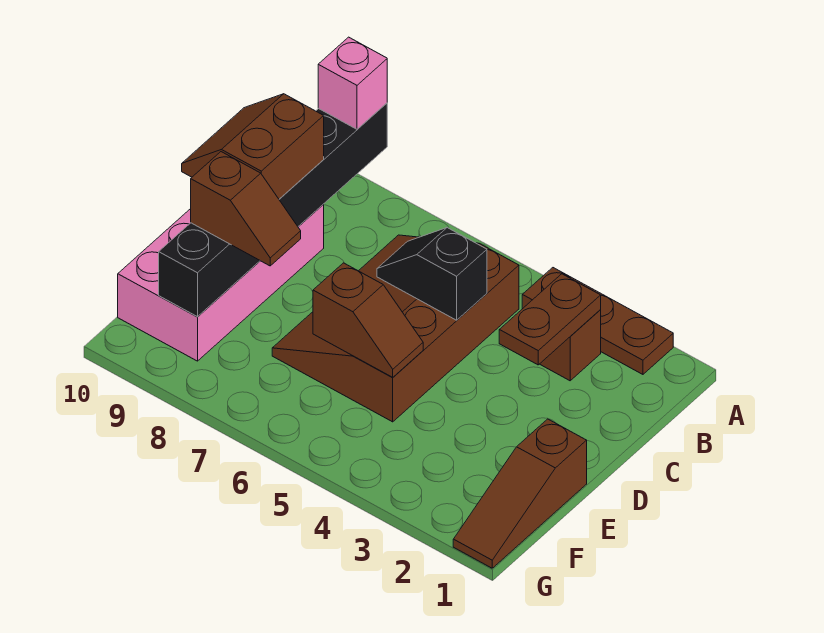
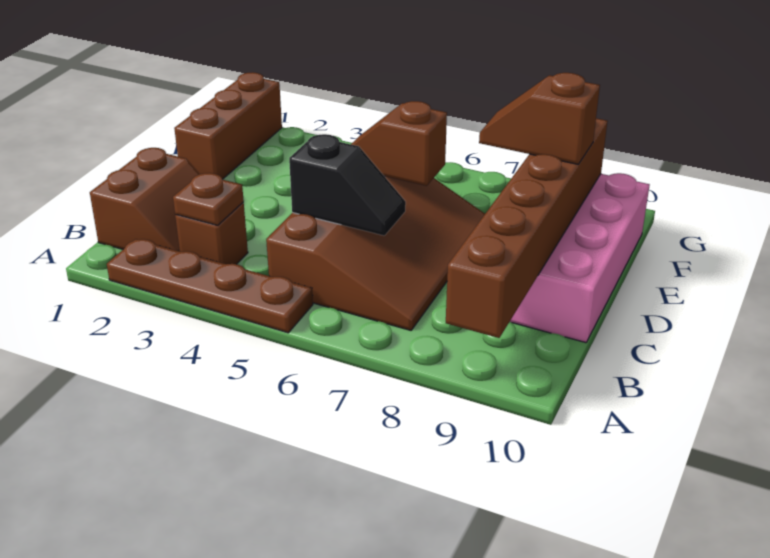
brown plate A2:A4 level 1 -> brown plate A2:A5 level 1
black brick A9:F9 level 2 -> brown brick A9:F9 level 2
pink brick A9 level 3 -> none
brown plate B3:C3 level 2 -> brown plate B3 level 2
brown slope C9:D10 level 3 top 9 -> brown slope B1:C2 level 1 top 1
brown slope E1:G1 level 1 top E -> brown brick E1:G1 level 1

